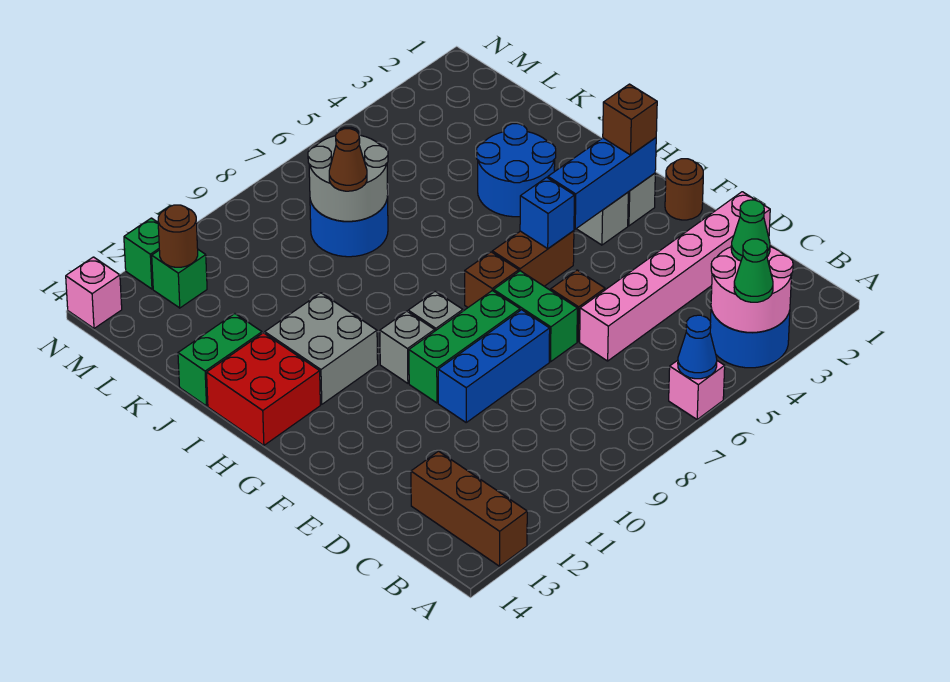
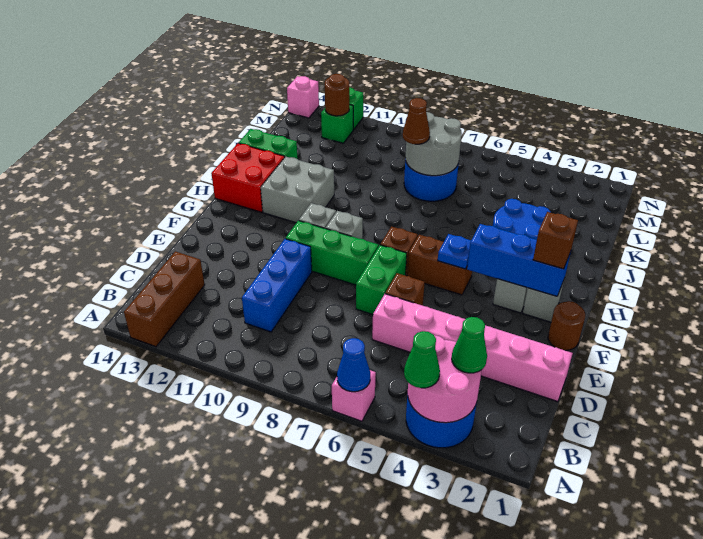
blue brick E8:E10 level 1 -> blue brick C10:E10 level 1
blue brick G5 level 2 -> blue plate G5 level 2

